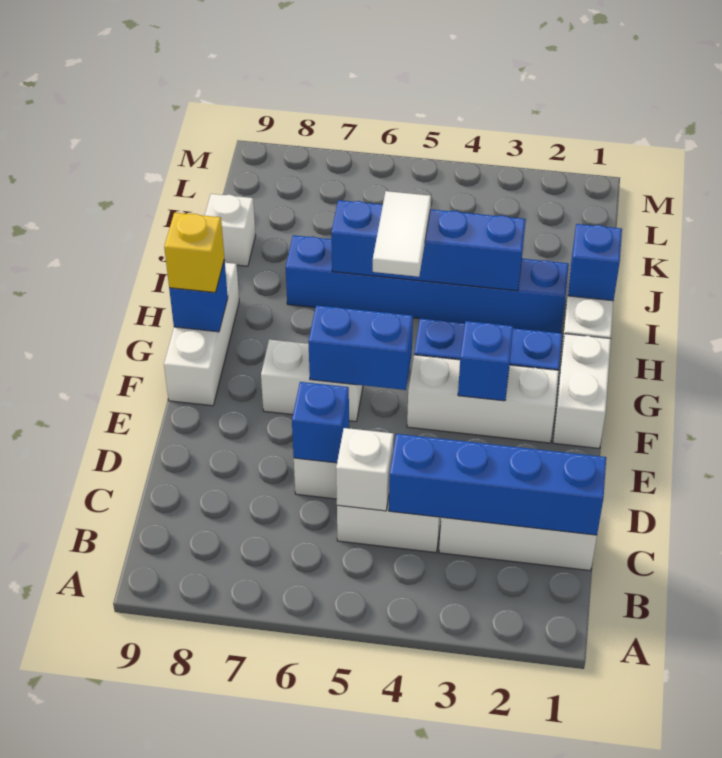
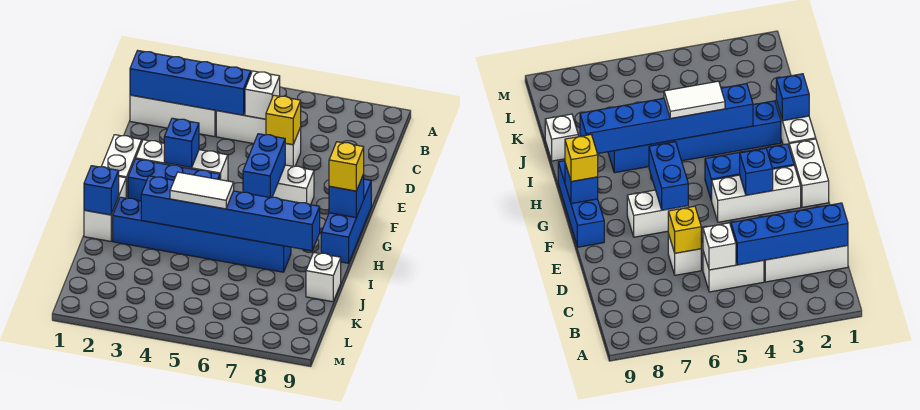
blue brick D6 level 2 -> yellow brick D6 level 2
blue brick F5:F6 level 2 -> blue brick F6:G6 level 2
white brick F9:H9 level 1 -> blue brick F9:H9 level 1
white tile H5:I5 level 3 -> white tile I4:I5 level 3
blue brick I3:I6 level 2 -> blue brick I3:I8 level 2

